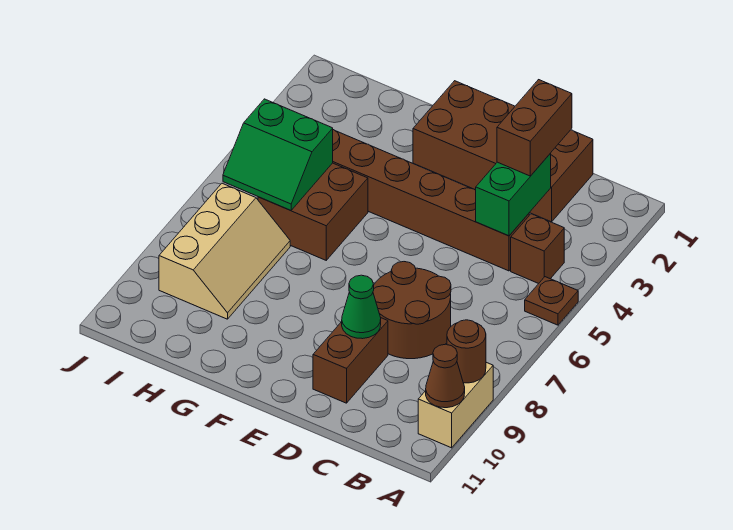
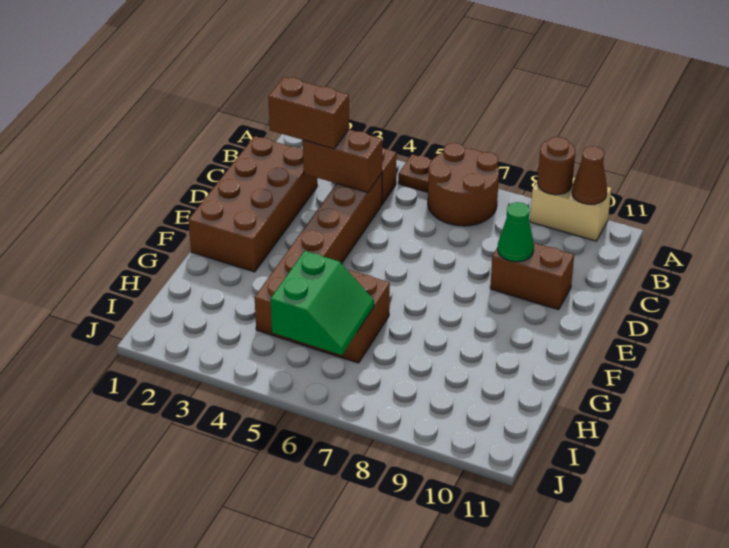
green brick C3:C4 level 2 -> brown brick C3:C4 level 2
brown round brick C7:D8 level 1 -> brown round brick A6:B7 level 1
tan slope H7:I9 level 1 top I -> none

